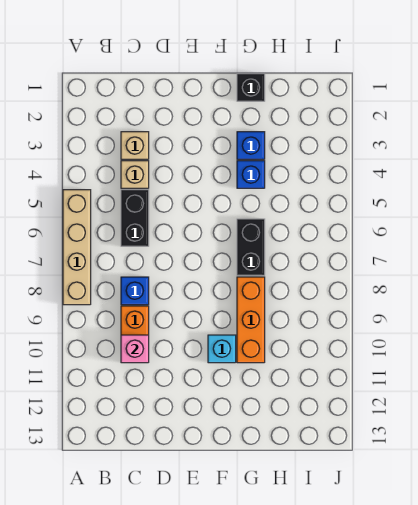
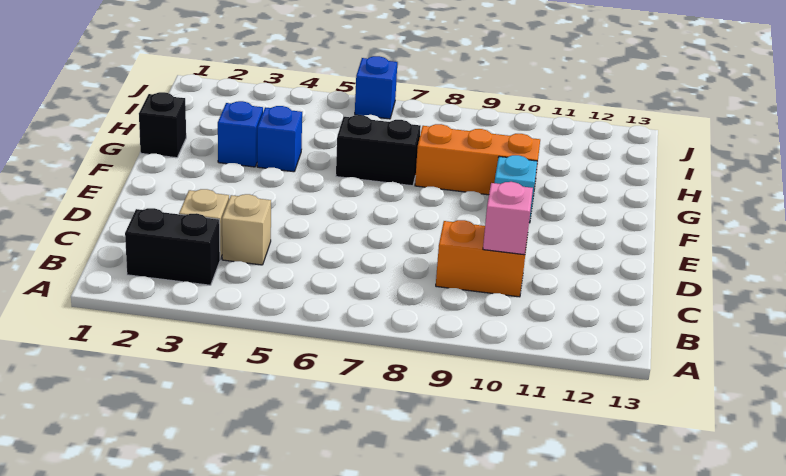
tan brick A5:A8 level 1 -> none
black brick C5:C6 level 1 -> black brick B2:B3 level 1
blue brick C8 level 1 -> blue brick J6 level 1

